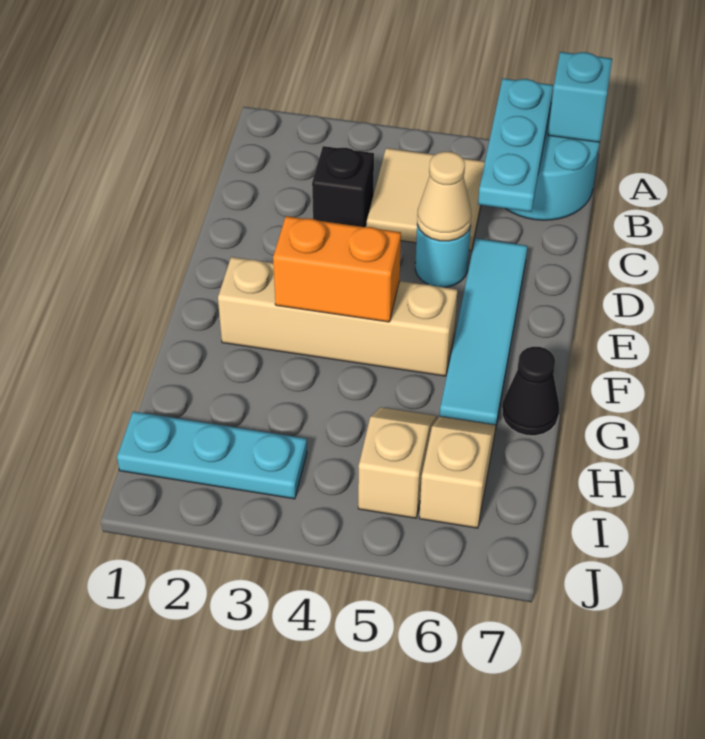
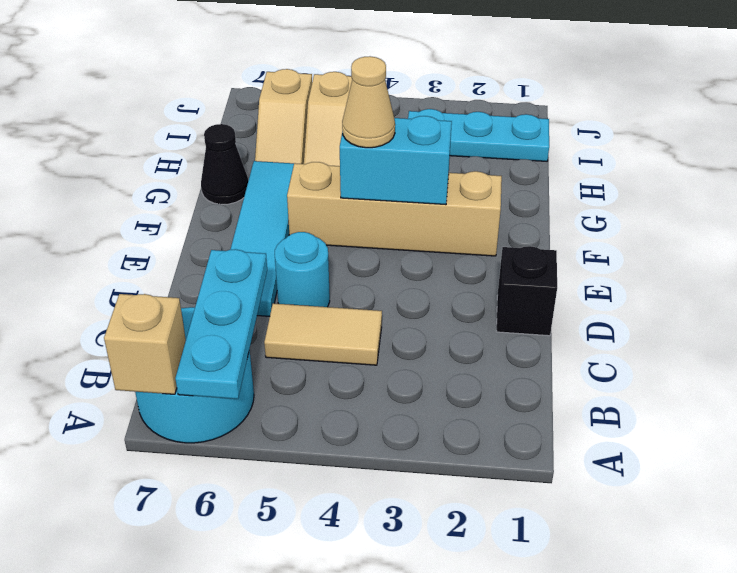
cyan brick A7 level 2 -> tan brick A7 level 2
tan tile B4:C5 level 1 -> tan tile C4:C5 level 1
black brick C3 level 1 -> black brick D1 level 1
tan cone D5 level 2 -> tan cone F4 level 3
orange brick F3:F4 level 2 -> cyan brick F3:F4 level 2

